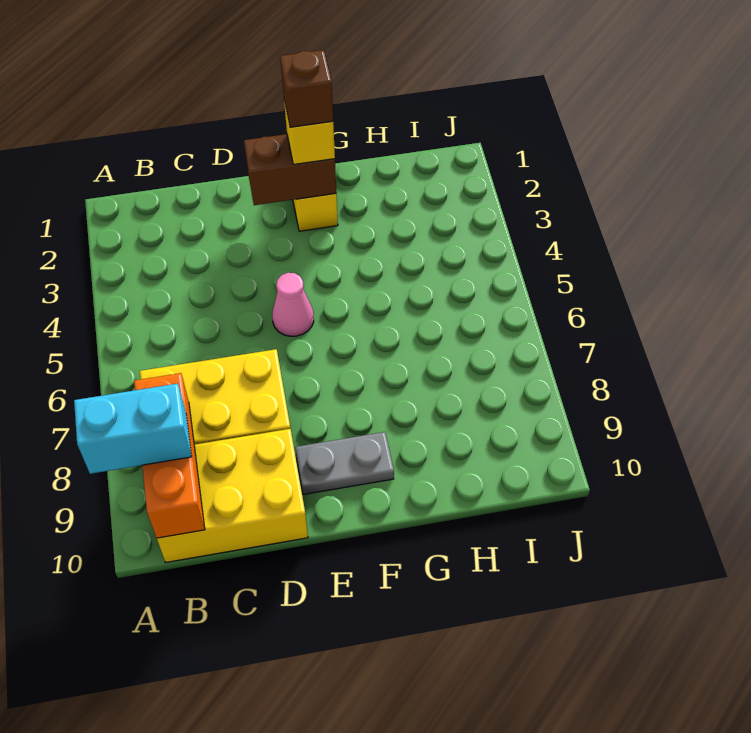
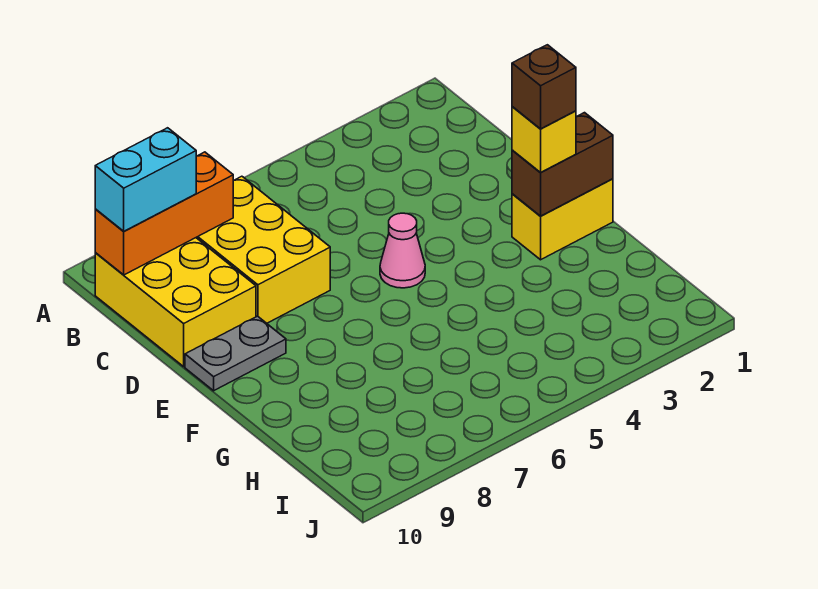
cyan brick A9:B9 level 3 -> cyan brick B9:B10 level 3
brown brick E2:F2 level 2 -> brown brick F1:F2 level 2
grey plate E9:F9 level 1 -> grey plate E9:E10 level 1

